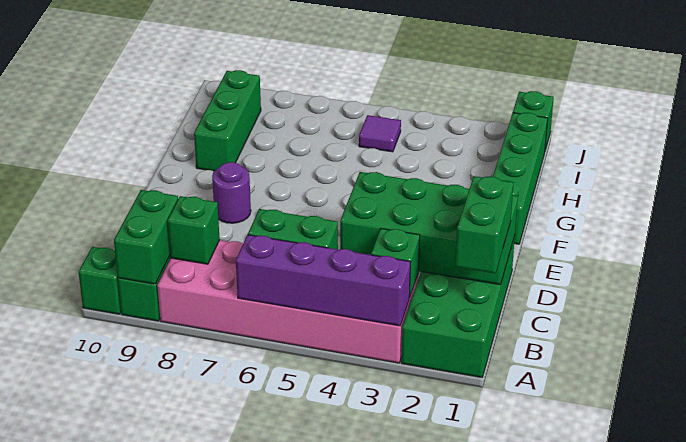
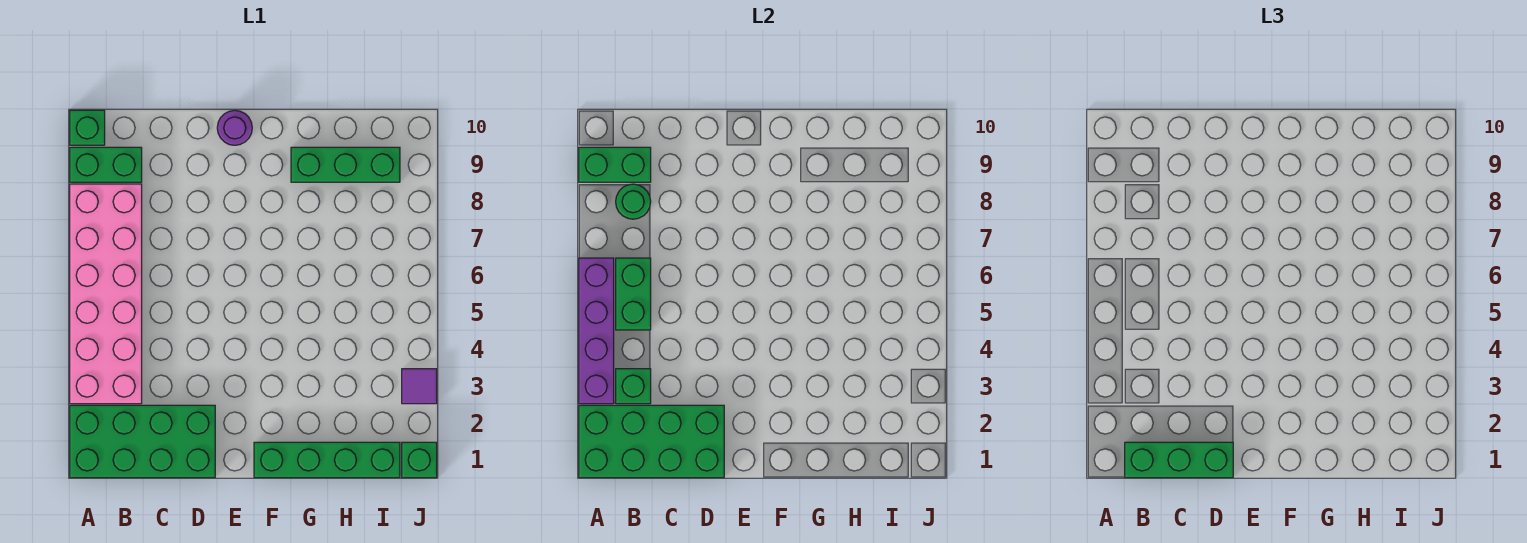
green brick B1:C1 level 3 -> green brick B1:D1 level 3
green brick B8 level 2 -> green round brick B8 level 2
green brick C1:D4 level 2 -> green brick A1:D2 level 2
purple round brick E8 level 1 -> purple round brick E10 level 1
purple tile I5 level 1 -> purple tile J3 level 1

